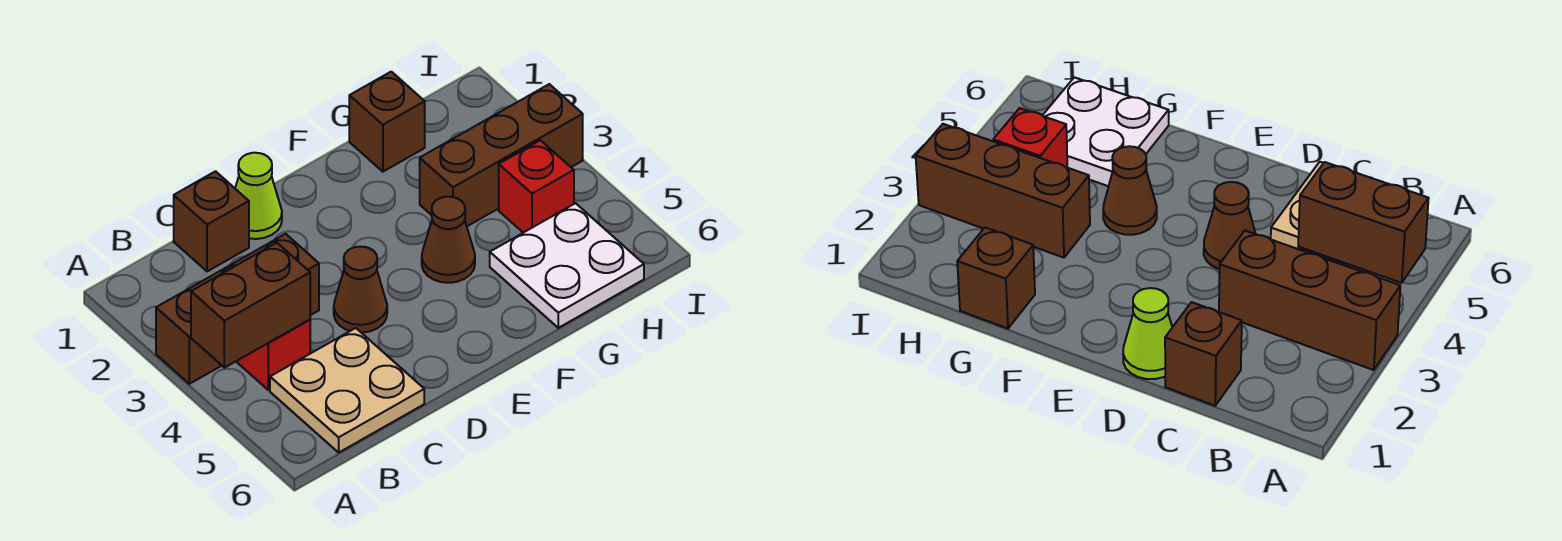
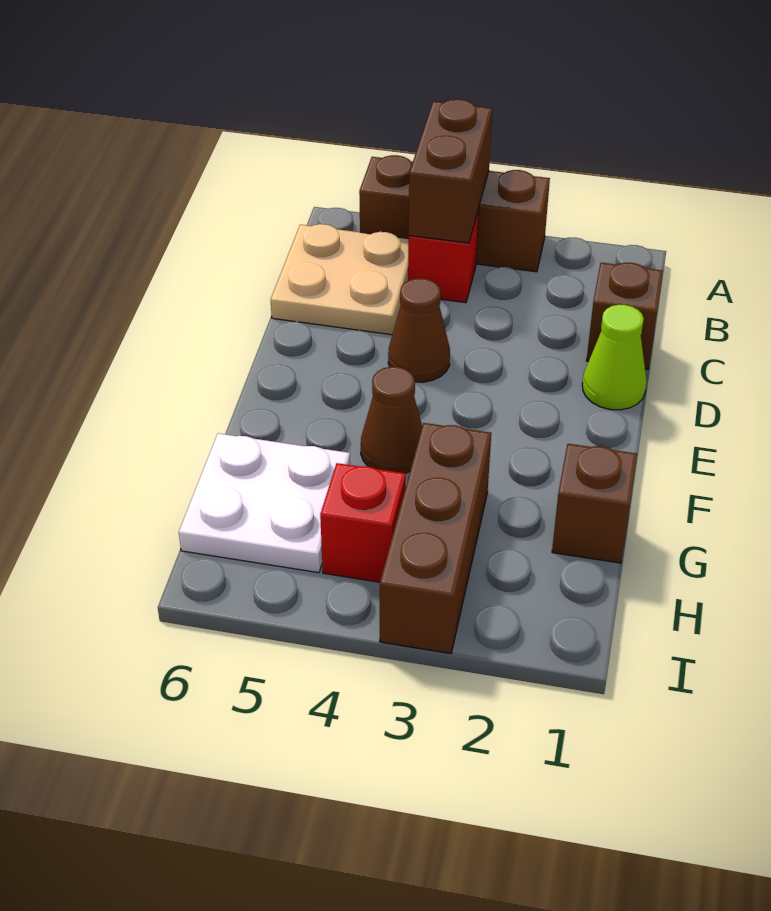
brown brick A3:C3 level 1 -> brown brick A3:A5 level 1

